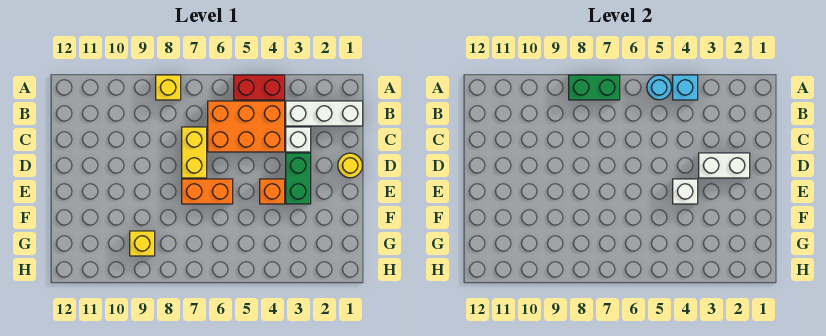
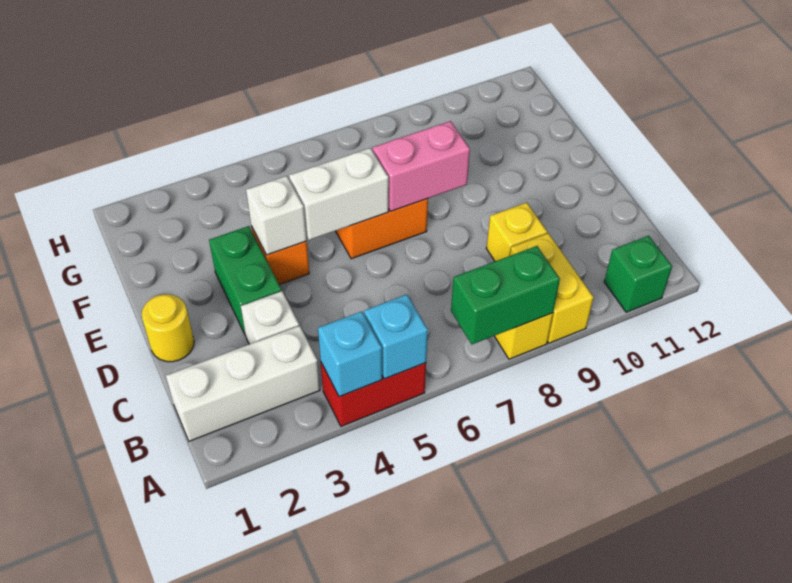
cyan round brick A5 level 2 -> cyan brick A5 level 2
none -> green brick A11 level 1
orange brick B4:C6 level 1 -> none
yellow brick C7:D7 level 1 -> yellow brick A9:B9 level 1
white brick D2:D3 level 2 -> white brick E5:E6 level 2
none -> pink brick E7:E8 level 2
yellow brick G9 level 1 -> yellow brick C9 level 1

